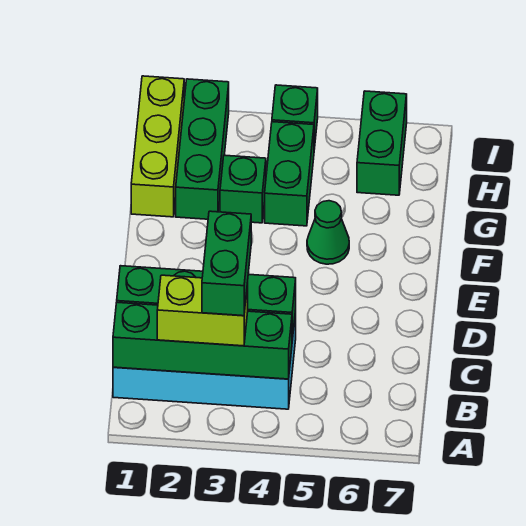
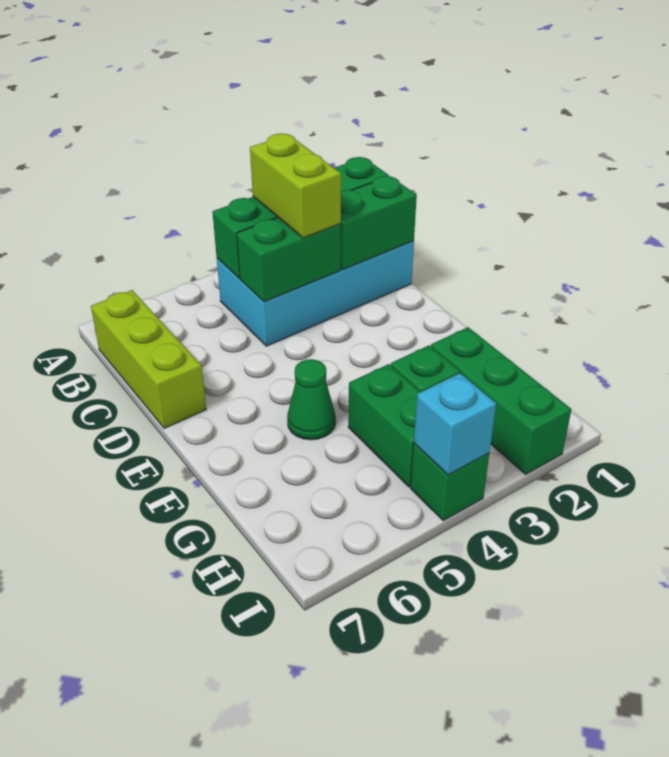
lime brick B2:B3 level 3 -> lime brick B3:C3 level 3
green brick B3:C3 level 4 -> none
lime brick G1:I1 level 1 -> lime brick B7:D7 level 1
green brick H6:I6 level 1 -> none
none -> cyan brick I4 level 2

